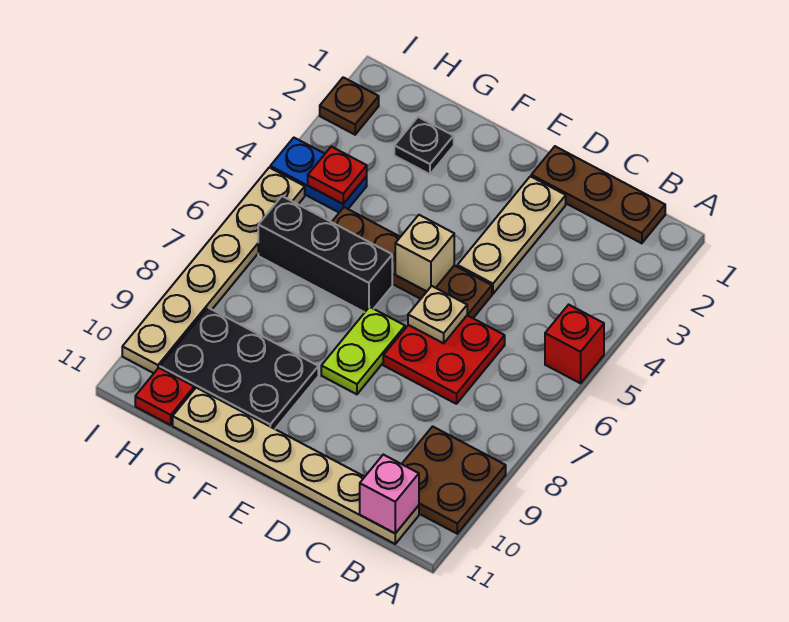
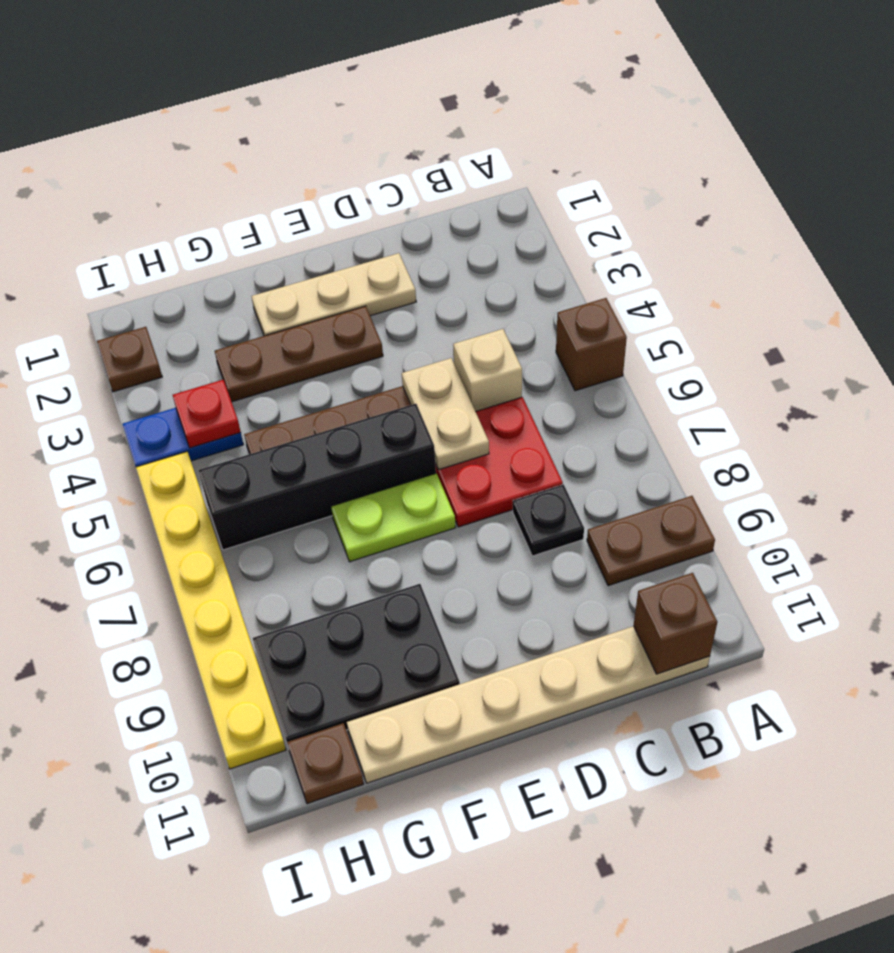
red brick A5 level 1 -> brown brick A5 level 1
brown plate A9:B10 level 1 -> brown plate A9:B9 level 1
brown plate B1:D1 level 1 -> brown plate E3:G3 level 1
pink brick B11 level 2 -> brown brick B11 level 2
tan plate D2:D4 level 1 -> tan plate D2:F2 level 1
tan plate D6 level 2 -> tan plate D5:D6 level 2
tan brick E5 level 2 -> tan brick C5 level 1
lime plate E7:E8 level 1 -> lime plate E7:F7 level 1
black brick F6:H6 level 1 -> black brick E6:H6 level 1
black plate G2 level 1 -> black plate C8 level 1
red plate H11 level 1 -> brown plate H11 level 1
tan plate I5:I10 level 1 -> yellow plate I5:I10 level 1

